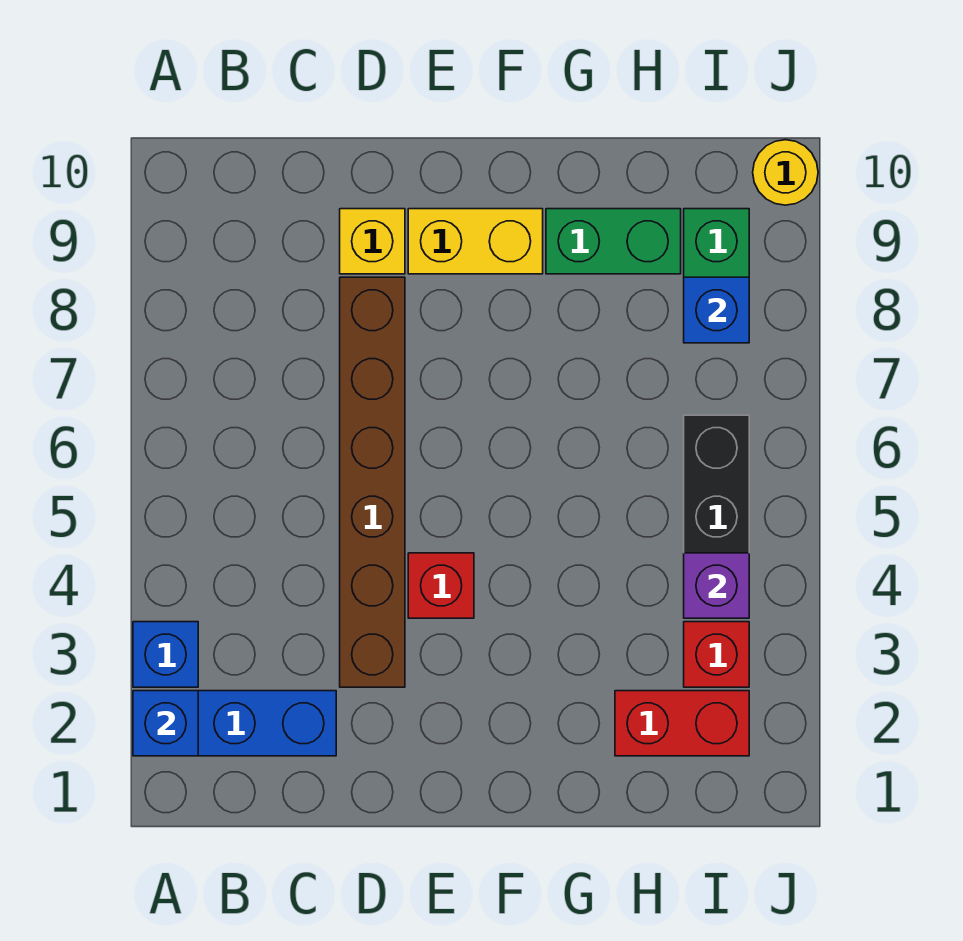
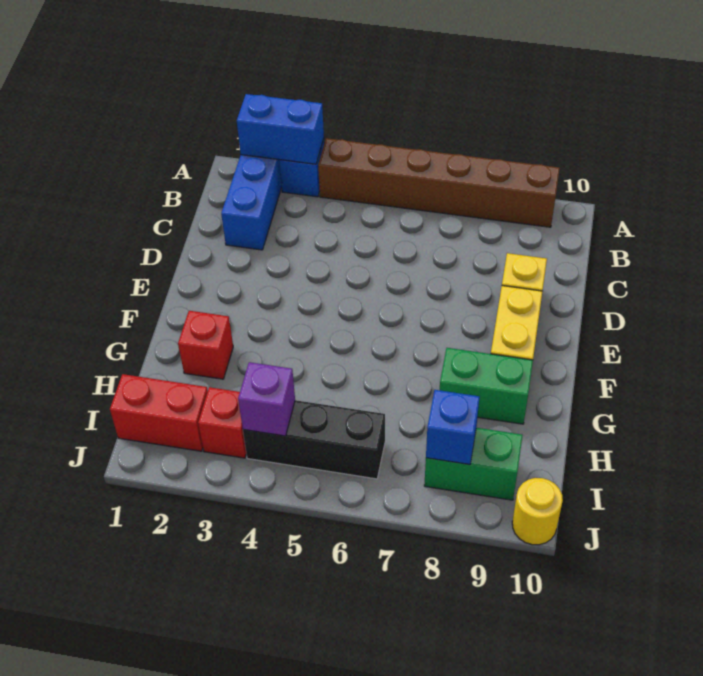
blue brick A2 level 2 -> blue brick A2:A3 level 2
brown brick D3:D8 level 1 -> brown brick A4:A9 level 1
red brick E4 level 1 -> red brick G2 level 1
green brick G9:H9 level 1 -> green brick G8:G9 level 1
red brick H2:I2 level 1 -> red brick I1:I2 level 1

